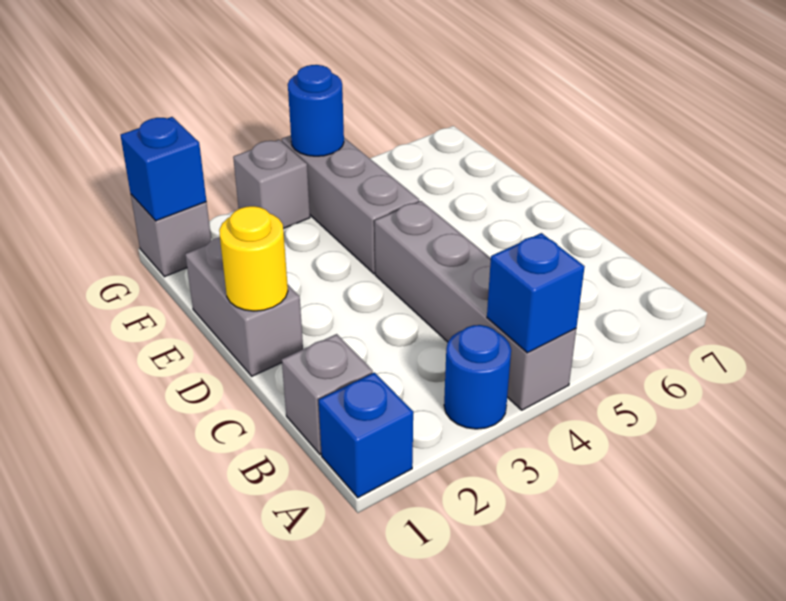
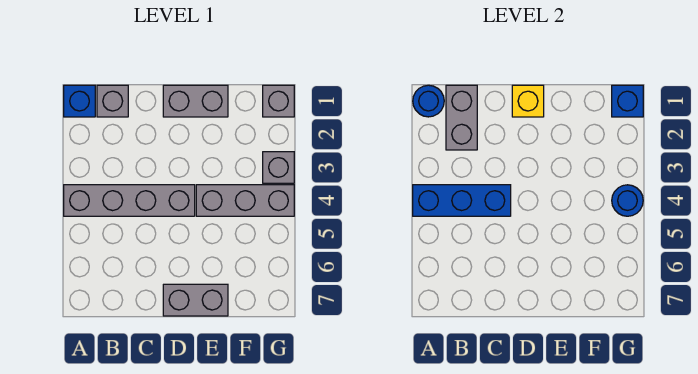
blue round brick A3 level 1 -> blue round brick A1 level 2
blue brick A4 level 2 -> blue brick A4:C4 level 2
none -> grey brick B1:B2 level 2
yellow round brick D1 level 2 -> yellow brick D1 level 2
none -> grey brick D7:E7 level 1

